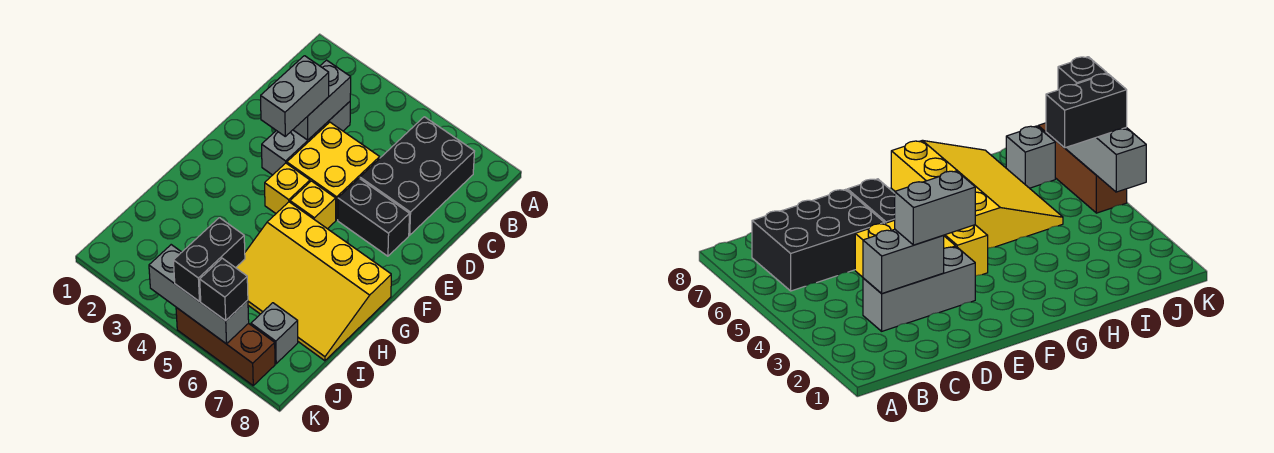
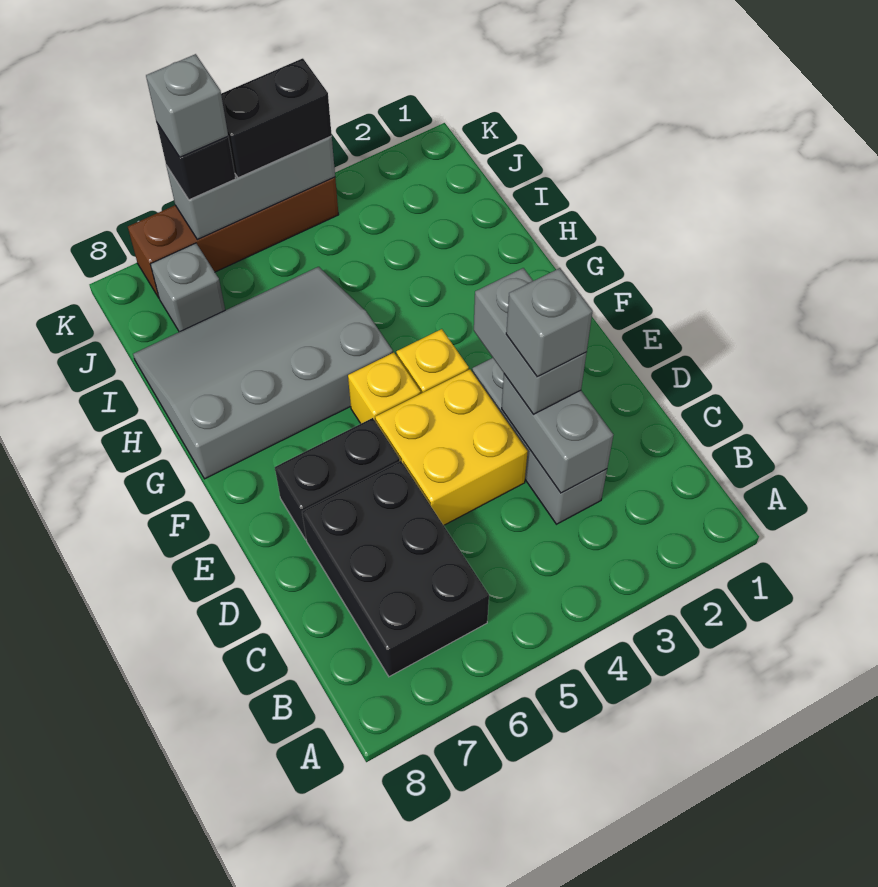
none -> grey brick D3 level 4
yellow slope G5:I8 level 1 top G -> grey slope G5:I8 level 1 top G
black brick J5:K5 level 3 -> black brick K4:K5 level 3
brown brick K5:K7 level 1 -> brown brick K4:K7 level 1
none -> grey brick K6 level 4

